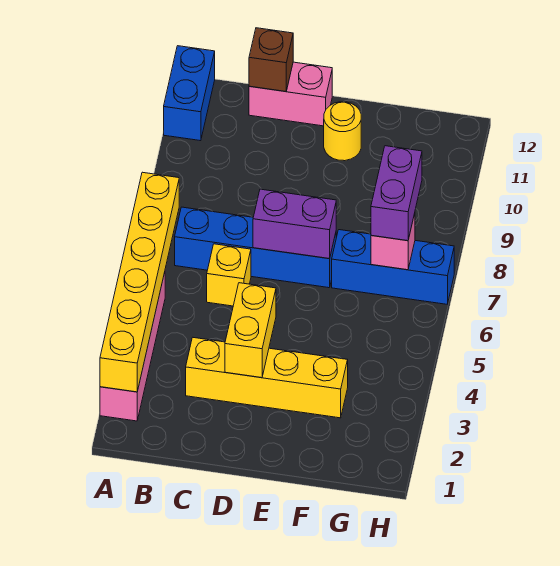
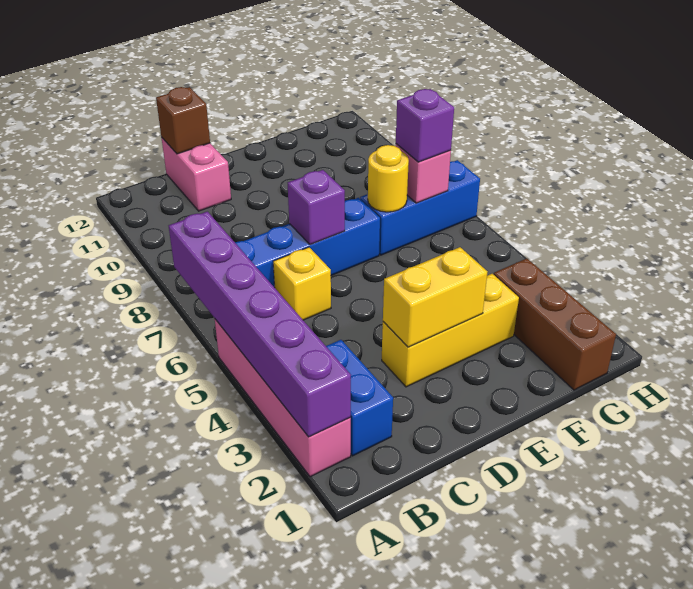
yellow brick A2:A7 level 2 -> purple brick A2:A7 level 2
blue brick A11:A12 level 1 -> blue brick B2:B3 level 1
yellow brick C3:F3 level 1 -> yellow brick D3:F3 level 1
pink brick C12:D12 level 1 -> pink brick C11:C12 level 1
yellow brick D3:D4 level 2 -> yellow brick D3:E3 level 2
purple brick D7:E7 level 2 -> purple brick D7 level 2
yellow round brick E11 level 1 -> yellow round brick F7 level 2
none -> brown brick G1:G3 level 1
purple brick G7:G8 level 3 -> purple brick G7 level 3

